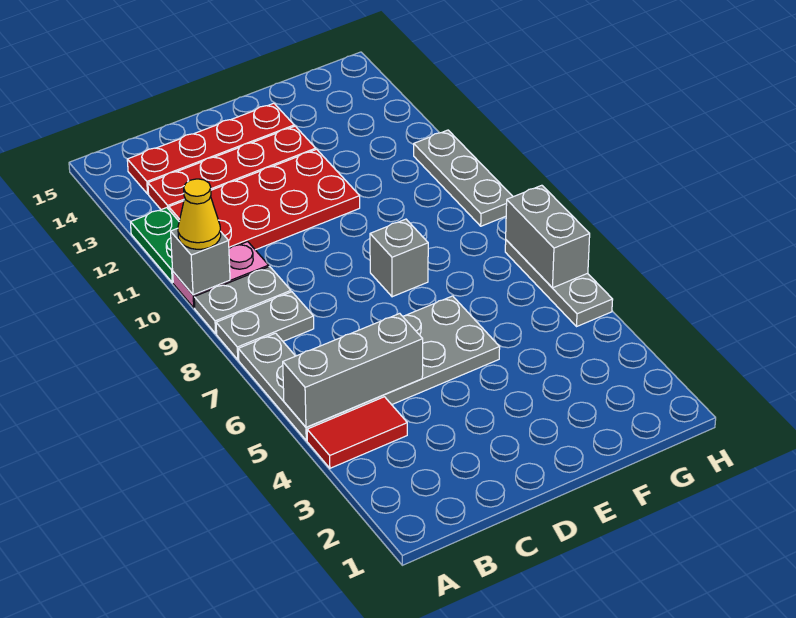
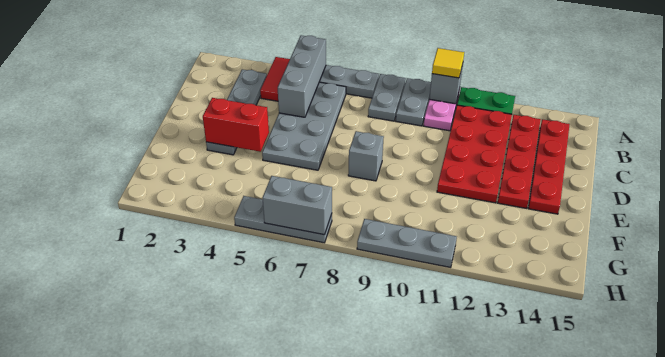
yellow cone A10 level 3 -> yellow tile A10 level 3
none -> grey plate B3:E3 level 1
none -> red brick E3:E4 level 2

